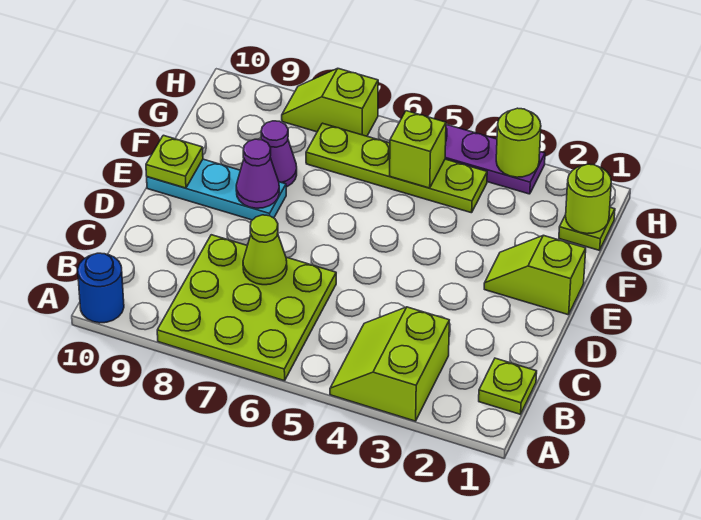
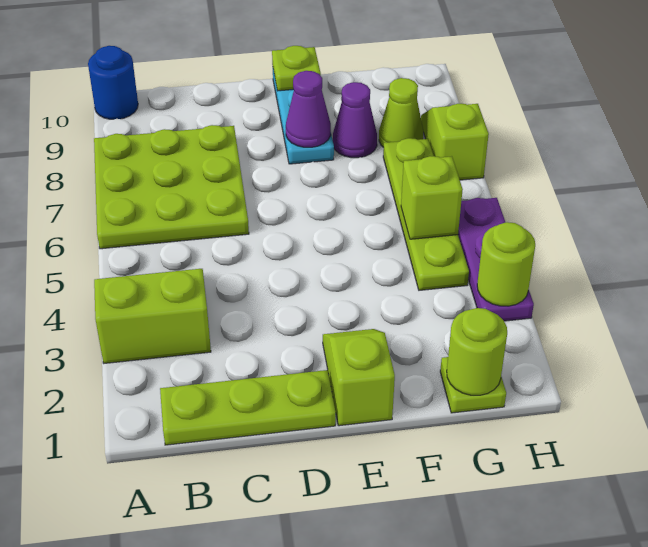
lime plate B1 level 1 -> lime plate B1:D1 level 1
lime cone C7 level 2 -> lime cone G8 level 1

